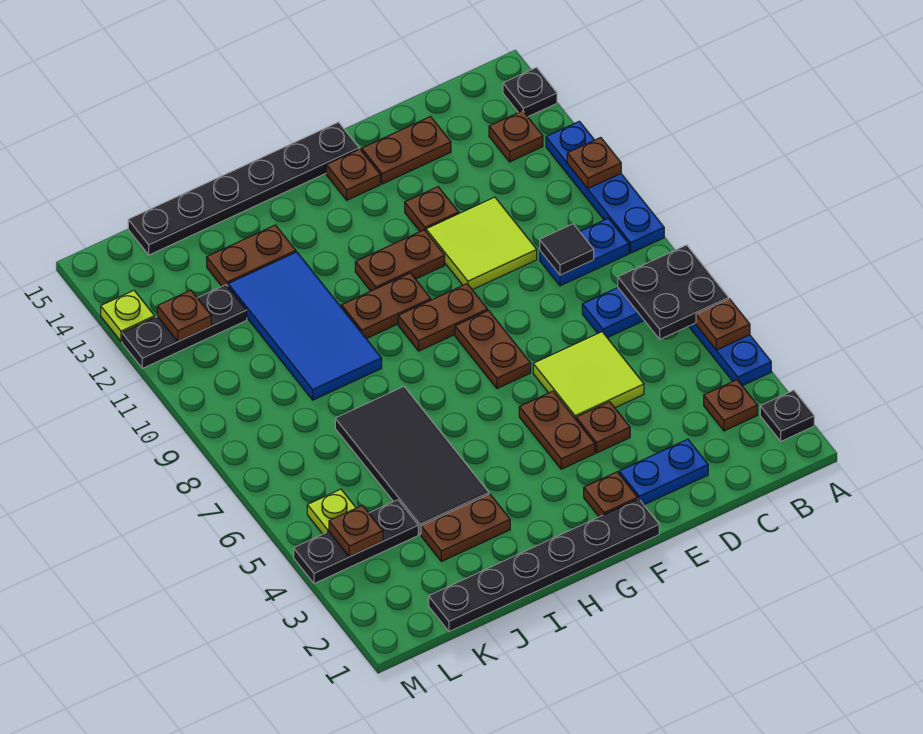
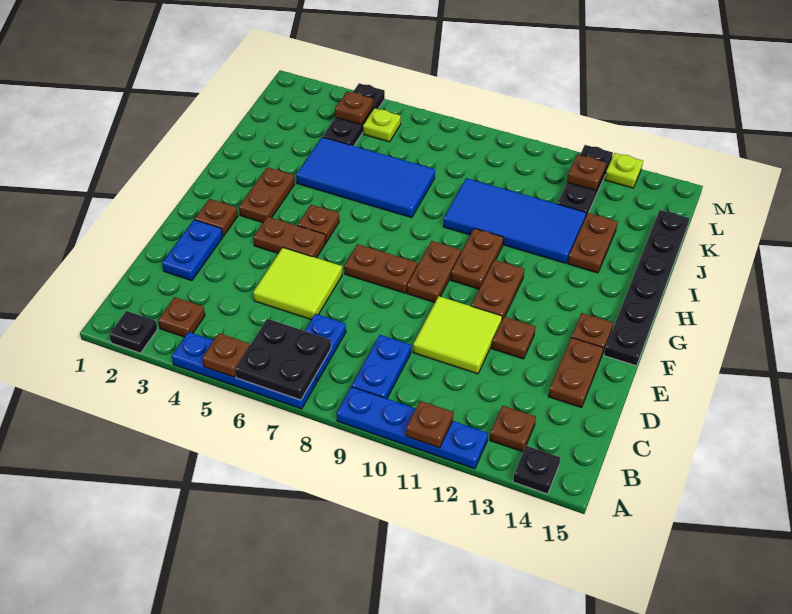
black tile C9 level 2 -> none
brown plate E4 level 1 -> brown plate G5 level 1
black plate F1:K1 level 1 -> none
brown plate I3:J3 level 1 -> brown plate G3:H3 level 1
black tile I4:J7 level 1 -> blue tile I4:J7 level 1

